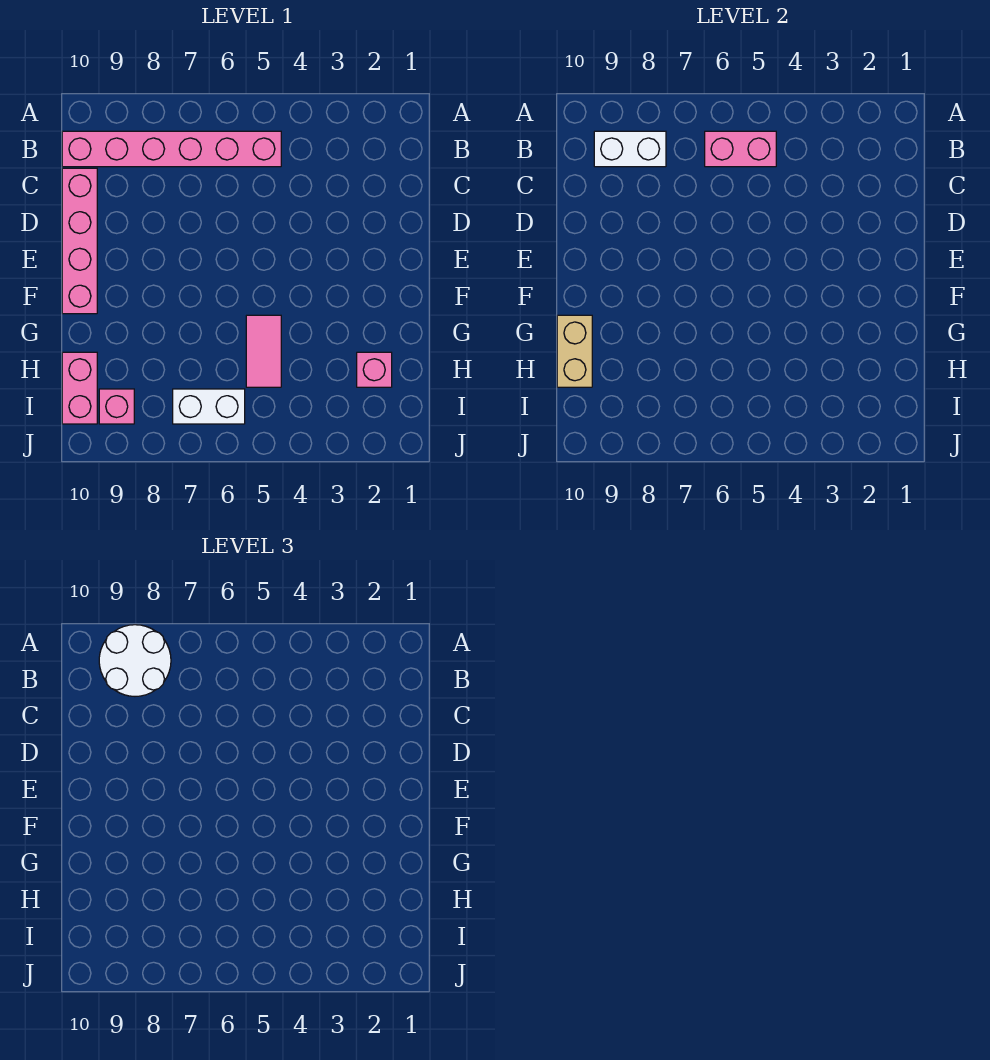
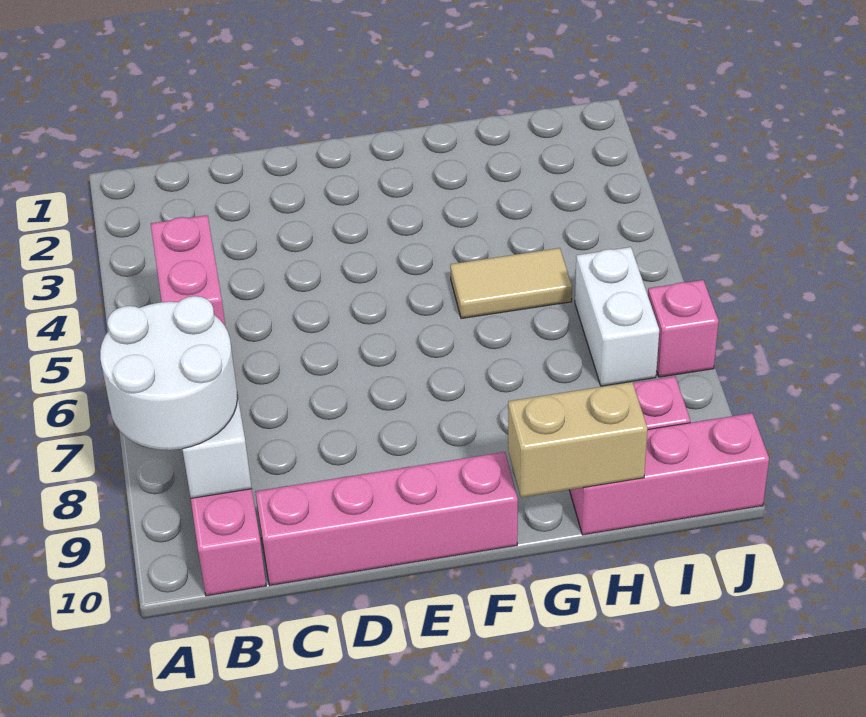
pink tile G5:H5 level 1 -> tan tile G5:H5 level 1
pink brick H2 level 1 -> pink brick J7 level 1
pink brick H10:I10 level 1 -> pink brick H10:J10 level 1

